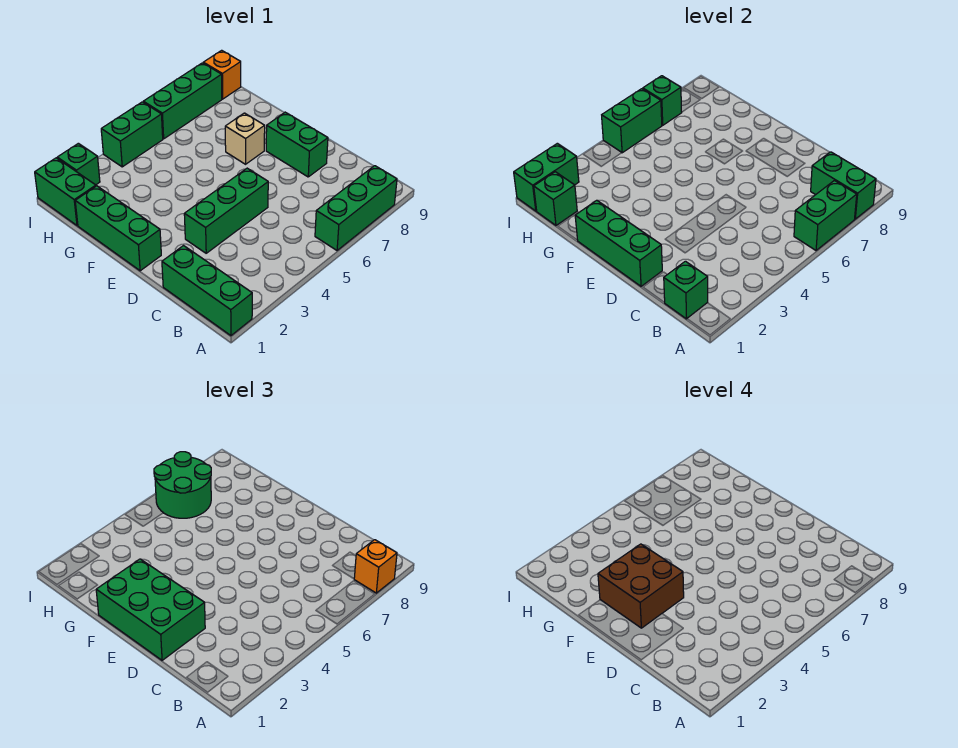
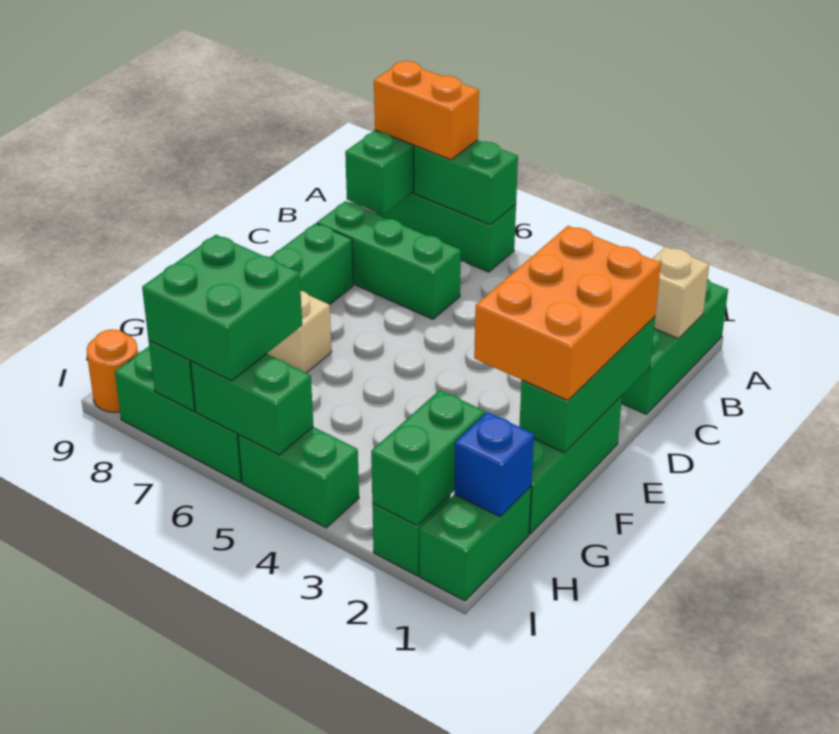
orange brick A8 level 3 -> orange brick A7:A8 level 3
green brick B1 level 2 -> tan brick B1 level 2
green brick D1:F2 level 3 -> orange brick D1:F2 level 3
green brick D3:D5 level 1 -> green brick C6:C8 level 1
brown brick E2:F3 level 4 -> none
green brick H1 level 2 -> blue brick H1 level 2
green round brick H6:I7 level 3 -> green brick H6:I7 level 3
green brick I1:I2 level 2 -> green brick H2:I2 level 2
orange brick I9 level 1 -> orange round brick I9 level 1

